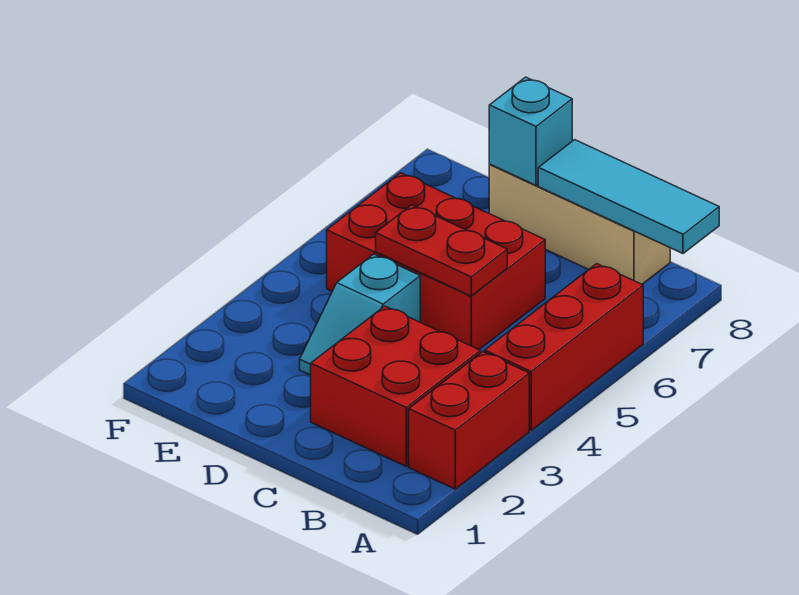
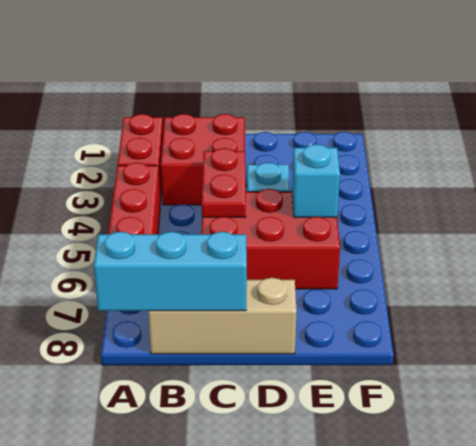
cyan tile A8:C8 level 2 -> cyan brick A8:C8 level 2
red plate C5:D5 level 2 -> red plate C4:C5 level 2
cyan brick D8 level 2 -> cyan brick E5 level 2

